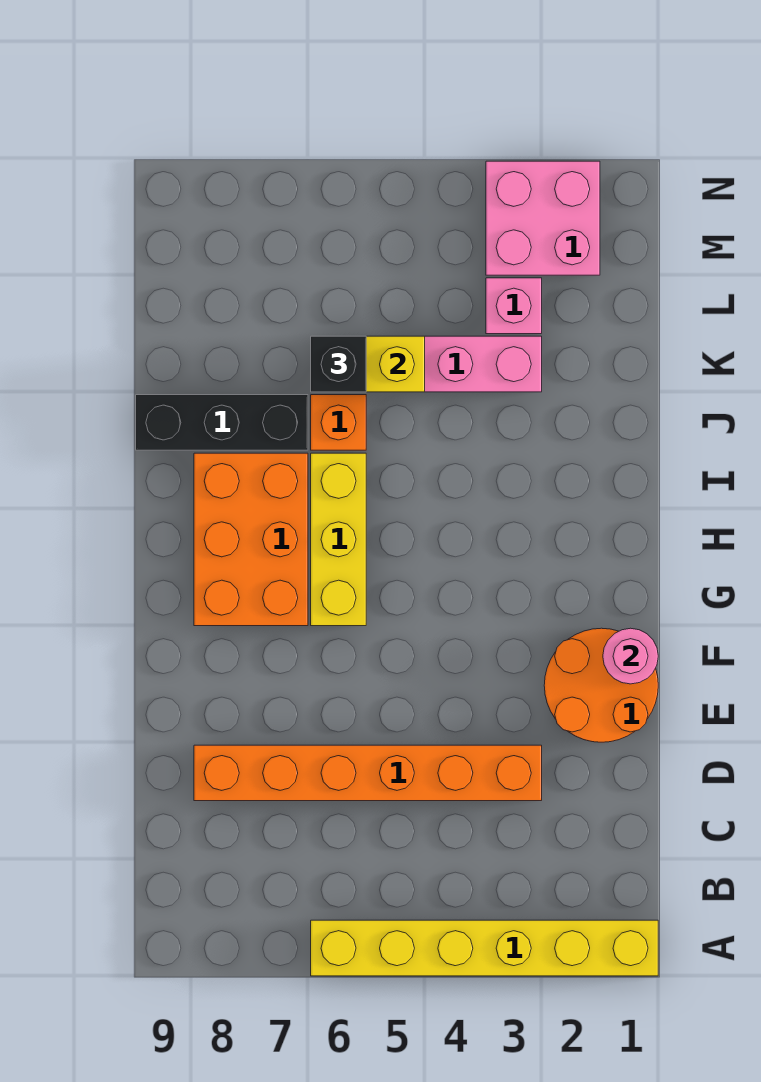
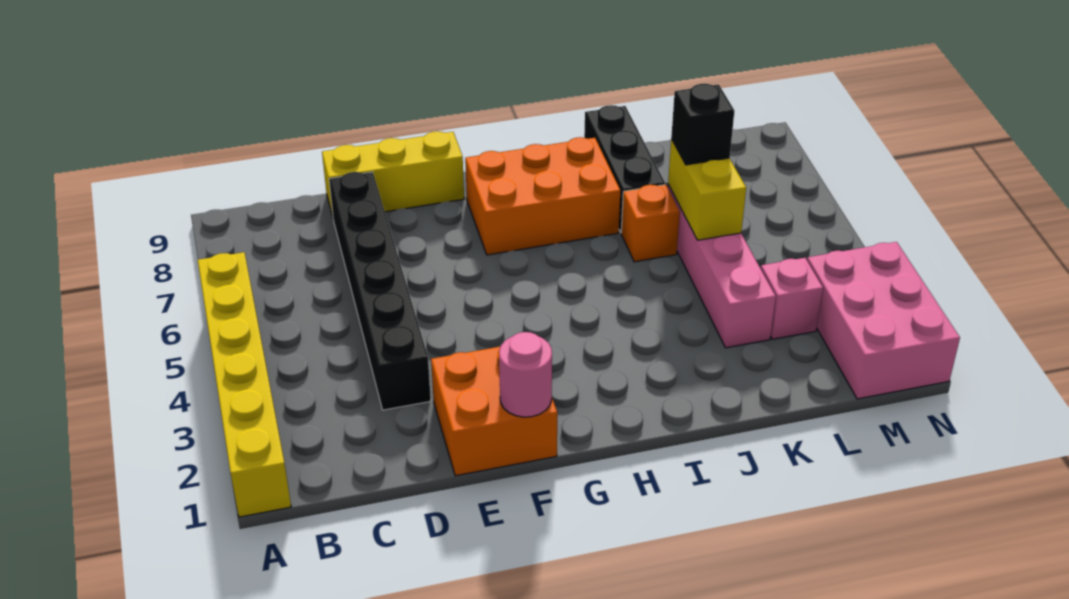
orange brick D3:D8 level 1 -> black brick D3:D8 level 1
orange round brick E1:F2 level 1 -> orange brick E1:F2 level 1
yellow brick G6:I6 level 1 -> yellow brick D9:F9 level 1
pink brick M2:N3 level 1 -> pink brick M1:N3 level 1

